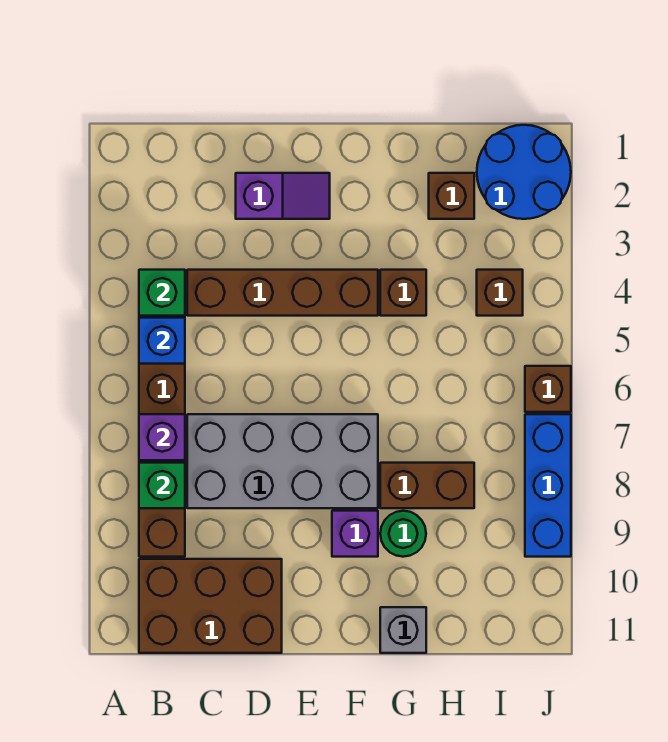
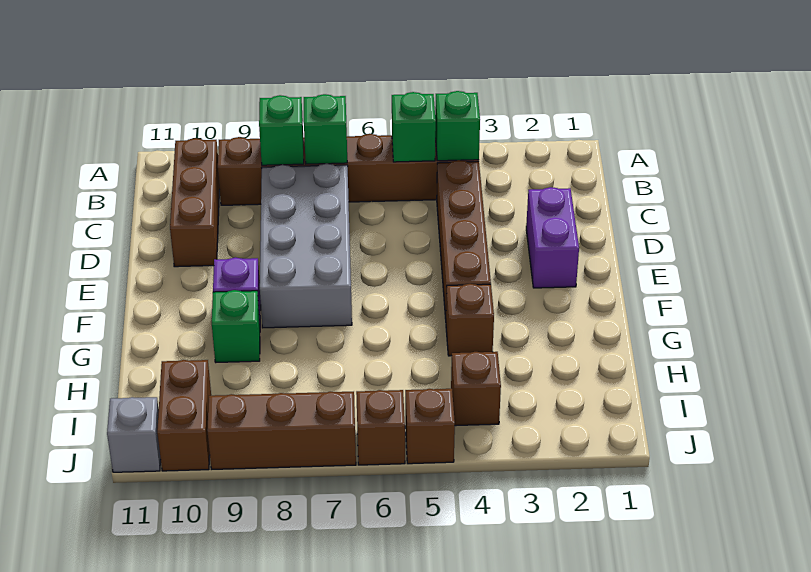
blue brick B5 level 2 -> green brick B5 level 2
purple brick B7 level 2 -> green brick B7 level 2
brown brick B10:D11 level 1 -> brown brick B10:D10 level 1
purple slope D2:E2 level 1 top D -> purple brick D2:E2 level 1
brown brick G8:H8 level 1 -> brown brick I10:J10 level 1
green round brick G9 level 1 -> green brick G9 level 1
grey brick G11 level 1 -> grey brick J11 level 1
brown brick H2 level 1 -> brown brick J5 level 1
blue round brick I1:J2 level 1 -> none
blue brick J7:J9 level 1 -> brown brick J7:J9 level 1

